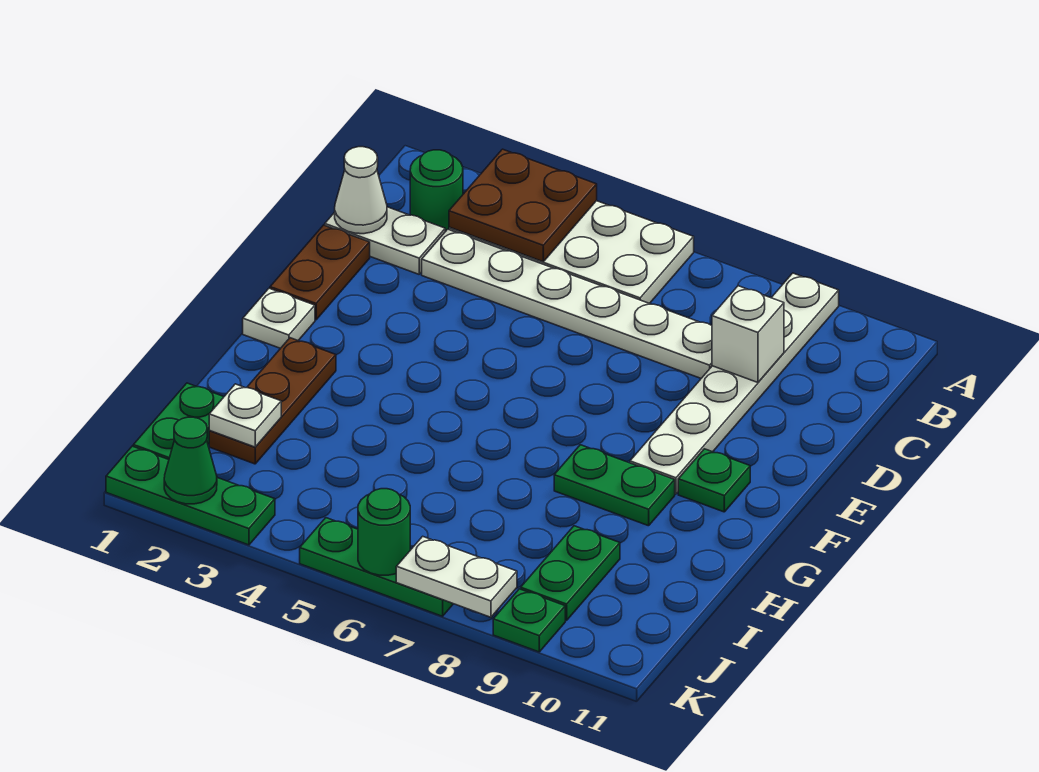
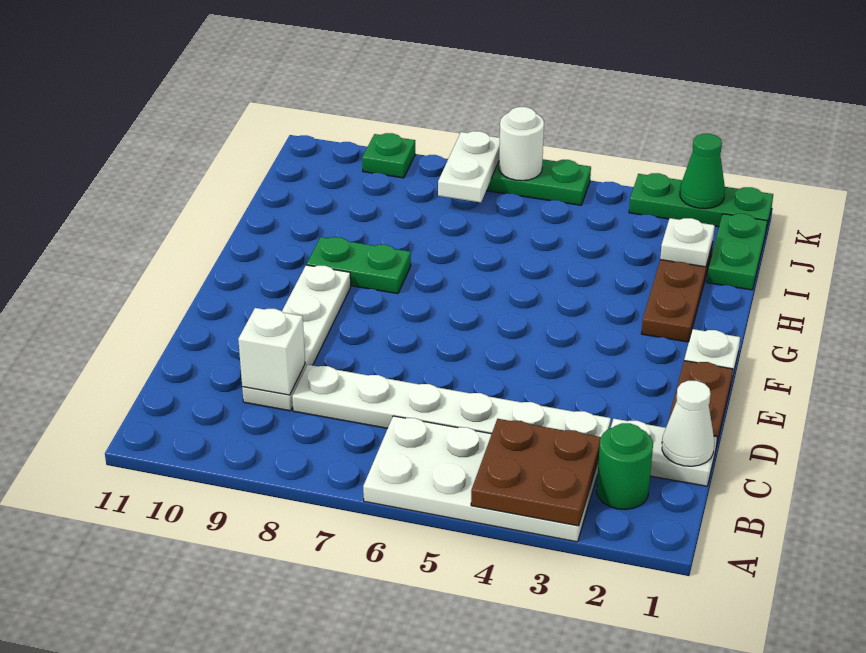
white plate A9:F9 level 1 -> white plate C9:F9 level 1
green plate F10 level 1 -> none
green plate I9:J9 level 1 -> none
green round brick K6 level 2 -> white round brick K6 level 2
white plate K7:K8 level 2 -> white plate J7:K7 level 2

